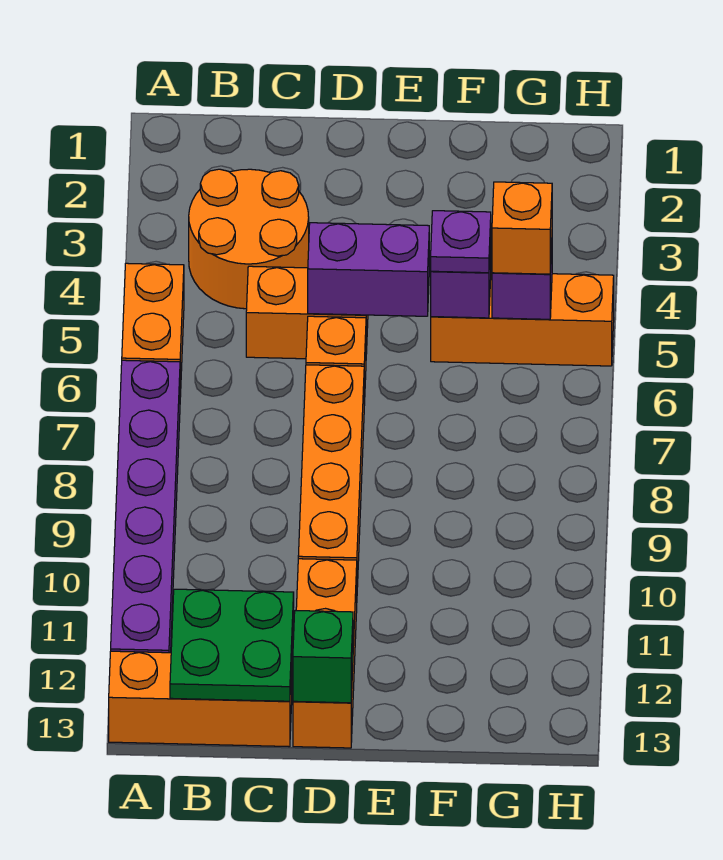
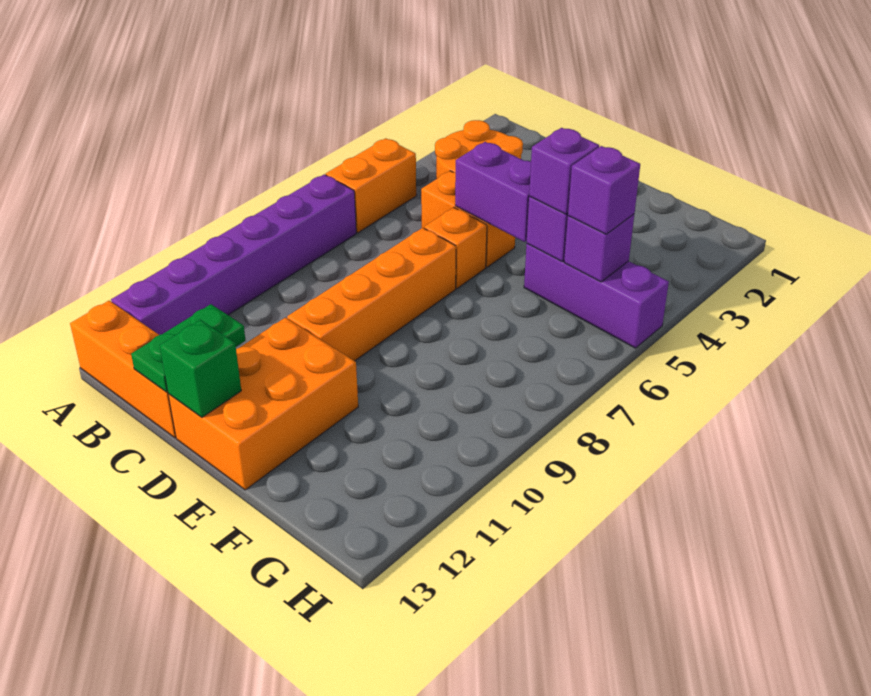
green plate B12:C13 level 2 -> green plate C12:C13 level 2
orange brick D11:D13 level 1 -> orange brick D11:E13 level 1
orange brick F5:H5 level 1 -> purple brick F5:H5 level 1
purple plate F5 level 3 -> purple brick F5 level 3
orange brick G5 level 3 -> purple brick G5 level 3

